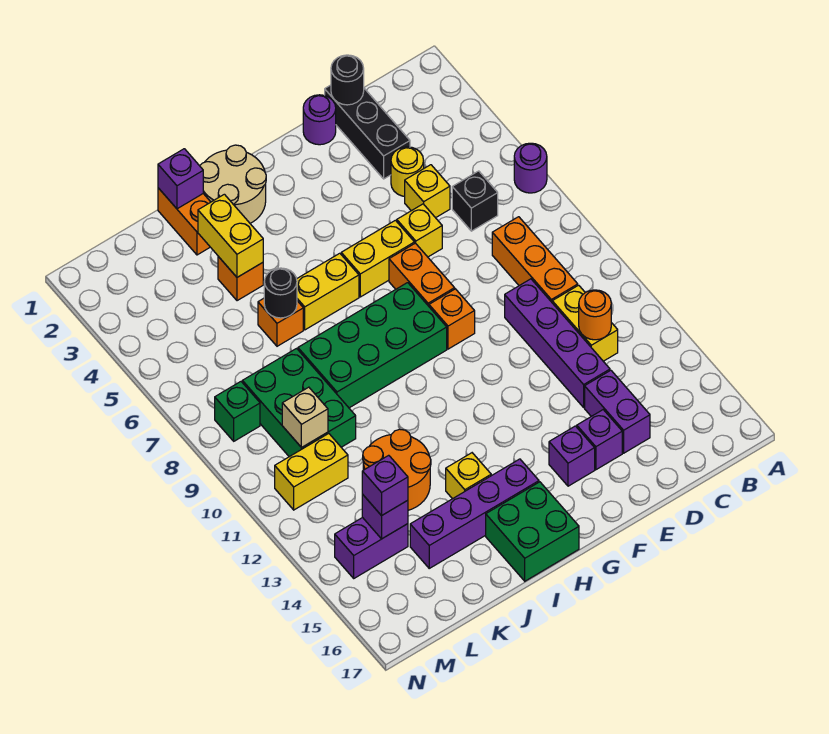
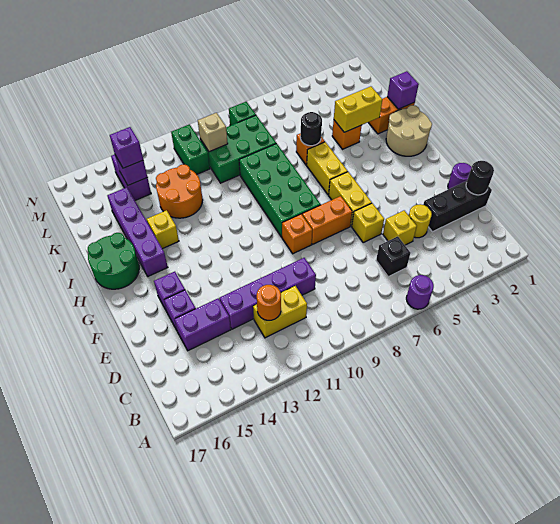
orange brick C8:C10 level 1 -> none
green brick H16:I17 level 1 -> green round brick H16:I17 level 1
yellow brick L11:M11 level 1 -> green brick L11:M11 level 1

